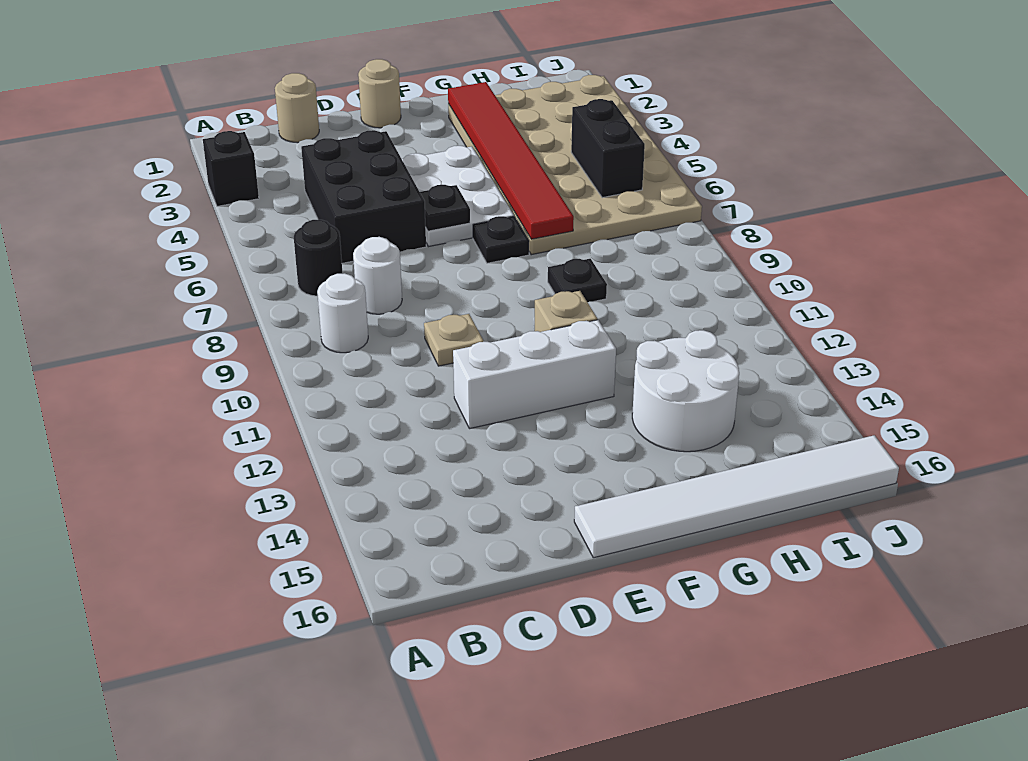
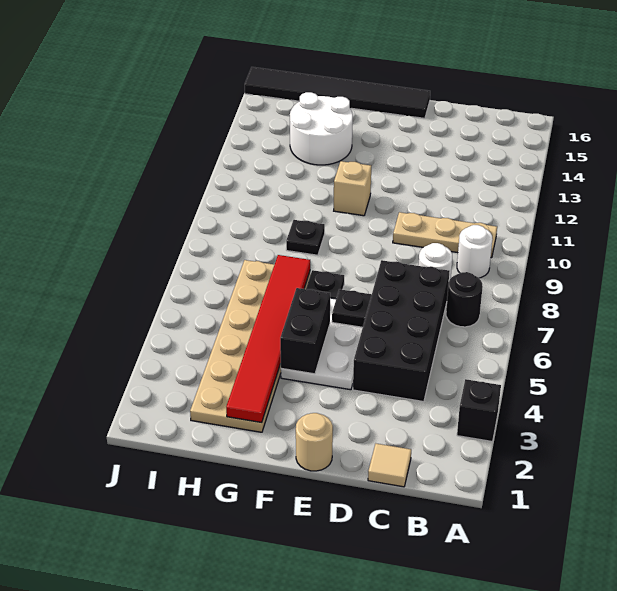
tan round brick C1 level 1 -> tan tile C1 level 1
black brick C4:D6 level 1 -> black brick C4:D7 level 1
tan plate D10 level 1 -> tan plate B10:D10 level 1
white brick D12:F12 level 1 -> none
white tile E16:J16 level 1 -> black tile E16:J16 level 1
tan plate G2:J7 level 1 -> tan plate G2:H7 level 1
black brick I5:I6 level 2 -> black brick F4:F5 level 2

